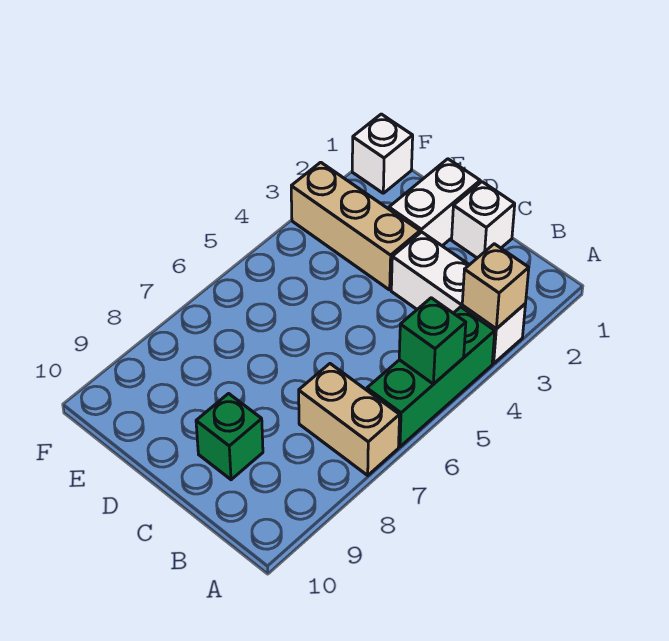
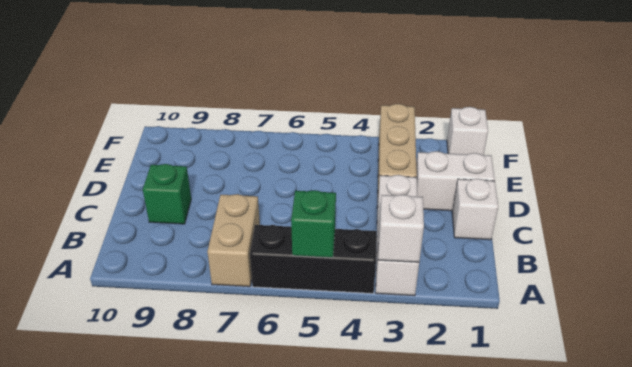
tan brick A3 level 2 -> white brick A3 level 2
green brick A4:A6 level 1 -> black brick A4:A6 level 1

